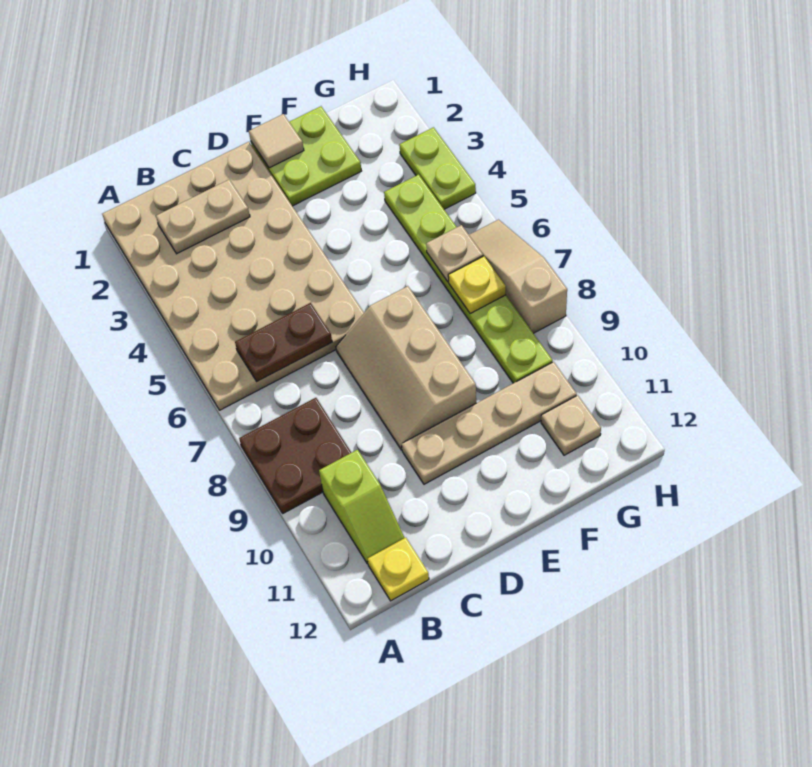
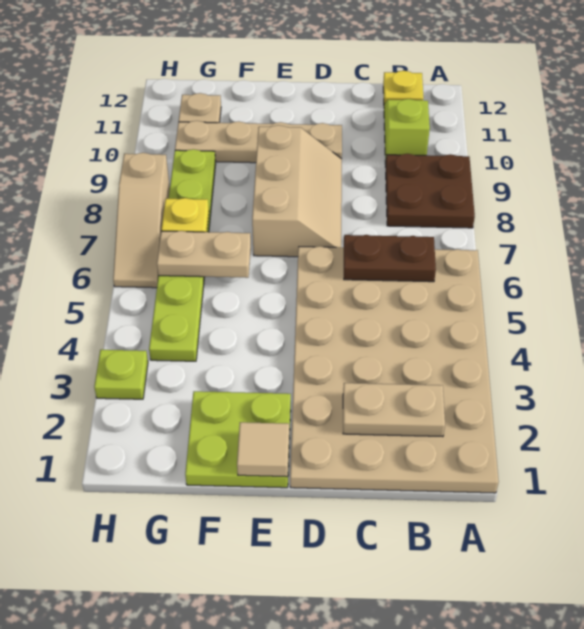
tan plate G6 level 2 -> tan plate F6:G6 level 2
lime plate H3:H4 level 1 -> lime plate H3 level 1

